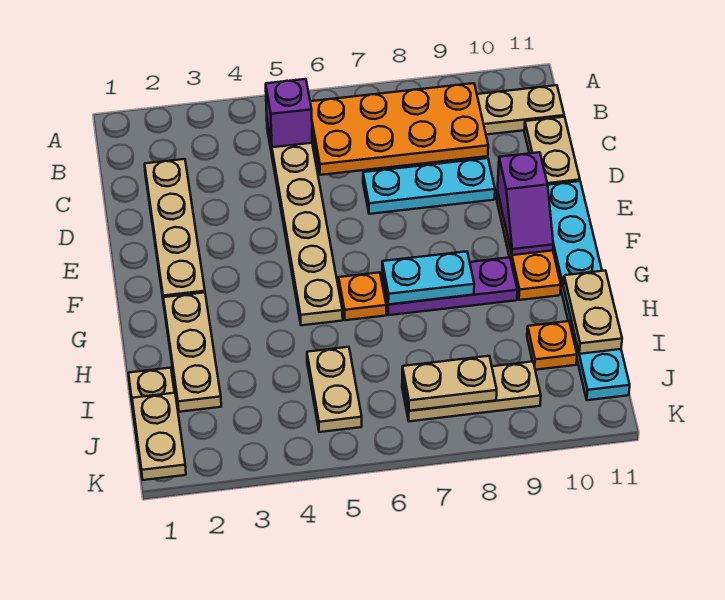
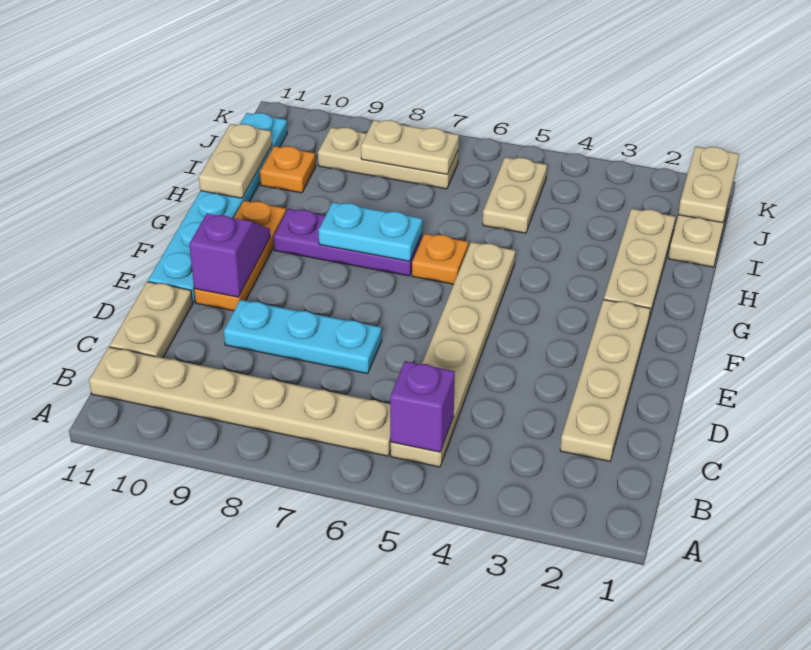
orange plate B6:C9 level 2 -> none

